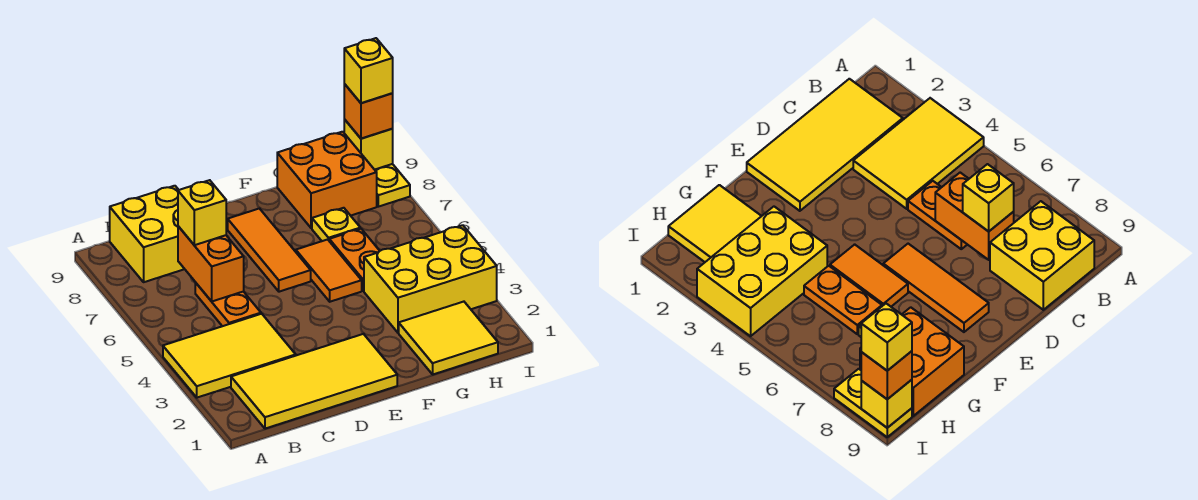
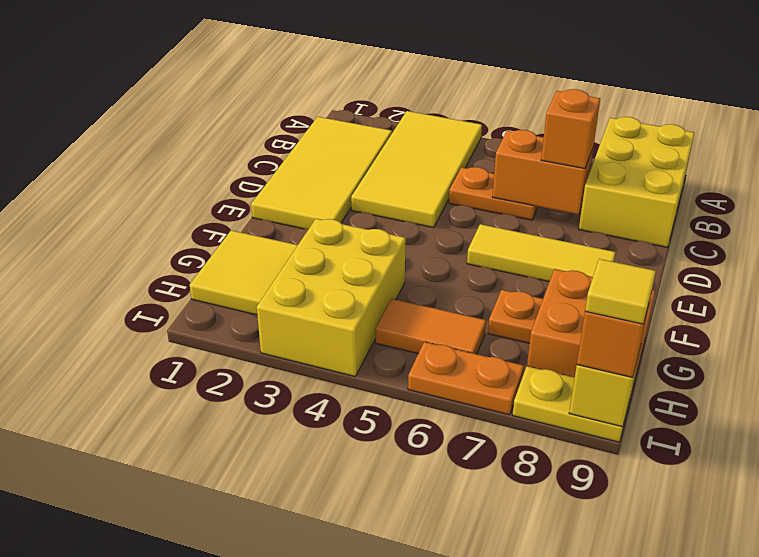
yellow tile A3:C4 level 1 -> yellow tile A3:D4 level 1
yellow brick B8:C9 level 1 -> yellow brick A8:C9 level 1
yellow brick C7 level 3 -> orange brick C7 level 3
orange tile E6:E8 level 1 -> yellow tile E6:E8 level 1
orange tile F5:F6 level 1 -> orange tile H5:H6 level 1
orange plate G5:G6 level 1 -> orange plate I6:I7 level 1
yellow plate G7 level 1 -> orange plate G7 level 1
yellow brick I9 level 4 -> yellow tile I9 level 4

